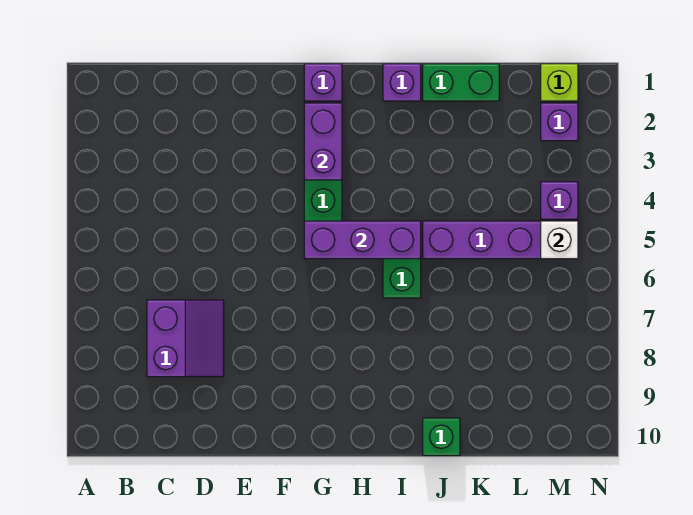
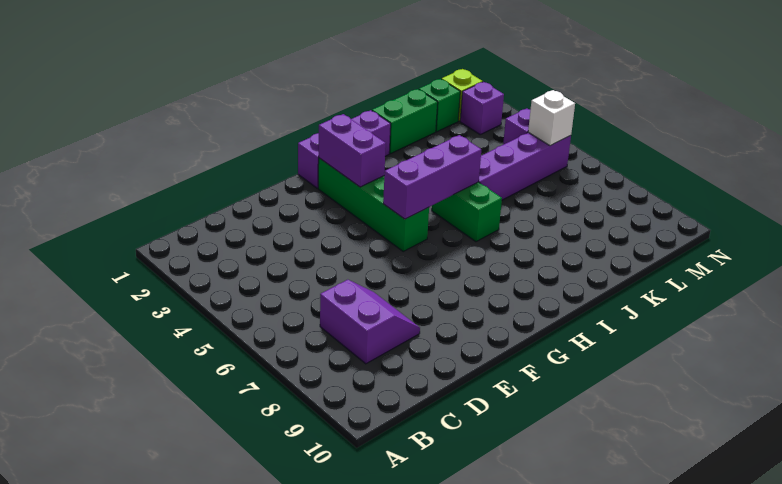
green brick J10 level 1 -> green brick L1 level 1

